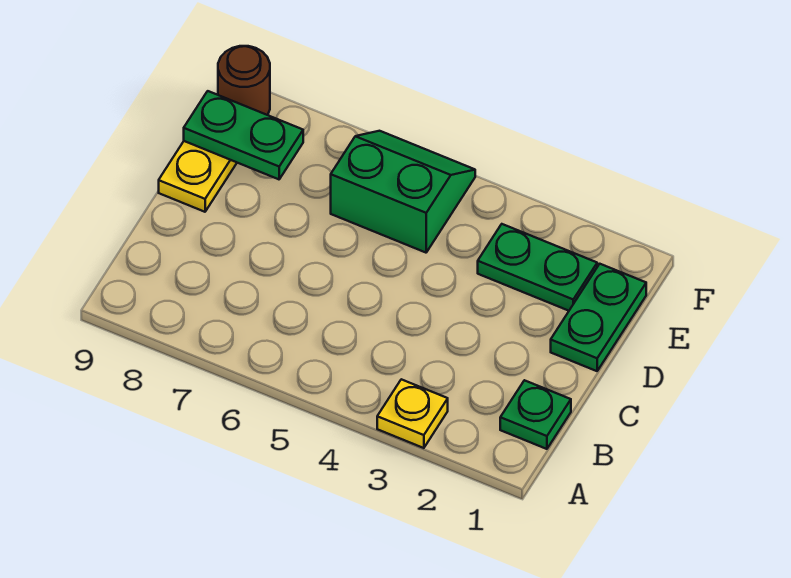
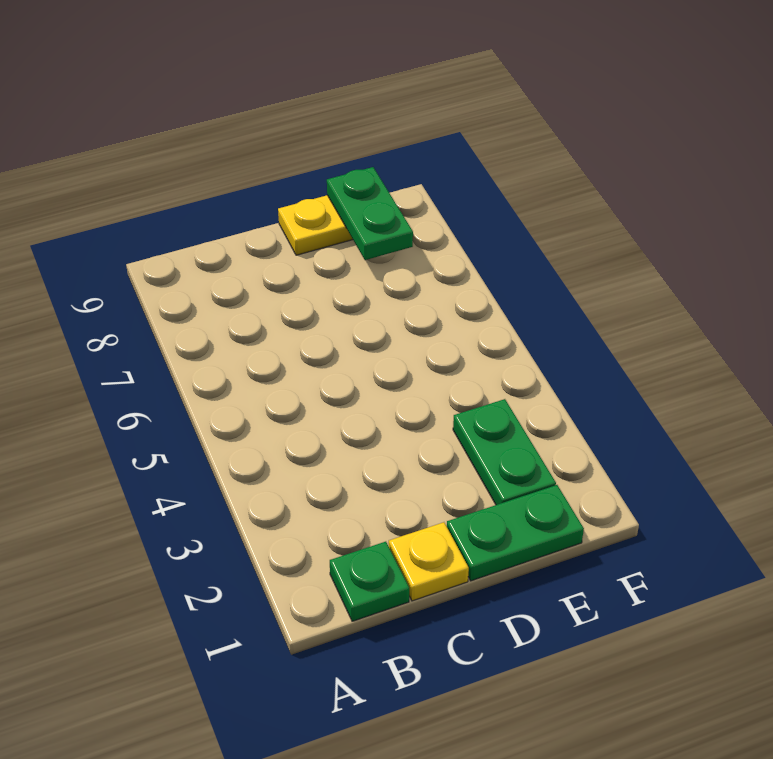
yellow plate A3 level 1 -> yellow plate C1 level 1
green slope E5:F6 level 1 top E -> none
brown round brick F9 level 1 -> none

